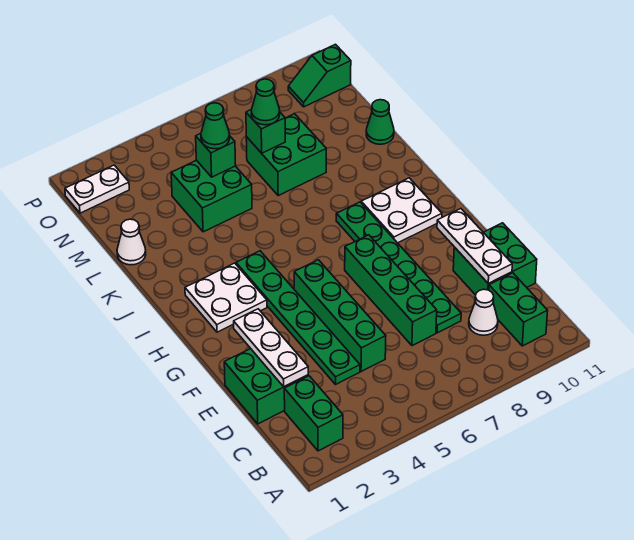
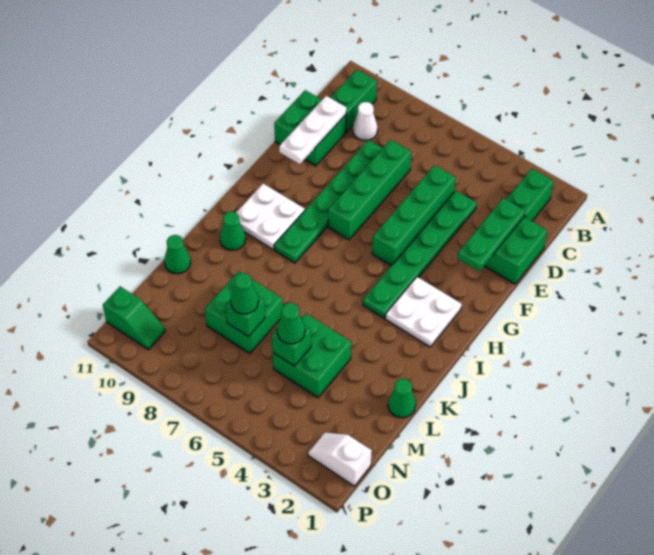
white plate D2:F2 level 2 -> green plate D2:F2 level 2
none -> green cone J10 level 1
white cone L1 level 1 -> green cone L1 level 1
white plate O1:O2 level 1 -> white slope O1:O2 level 1 top 1

